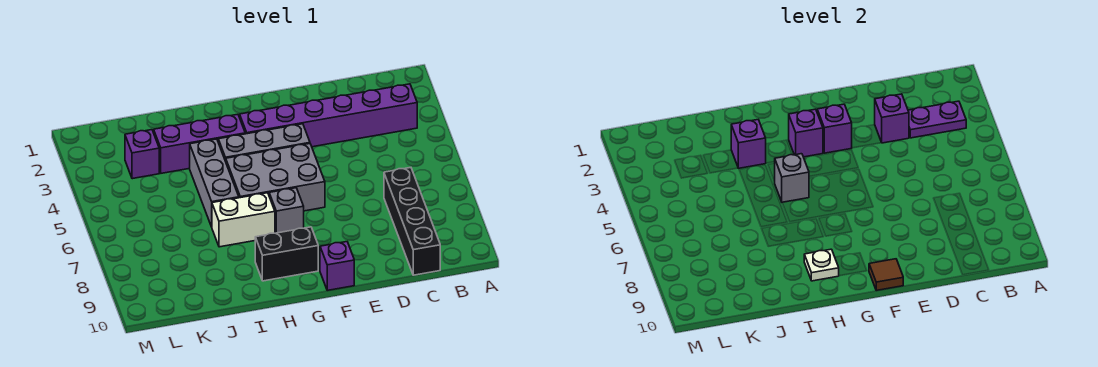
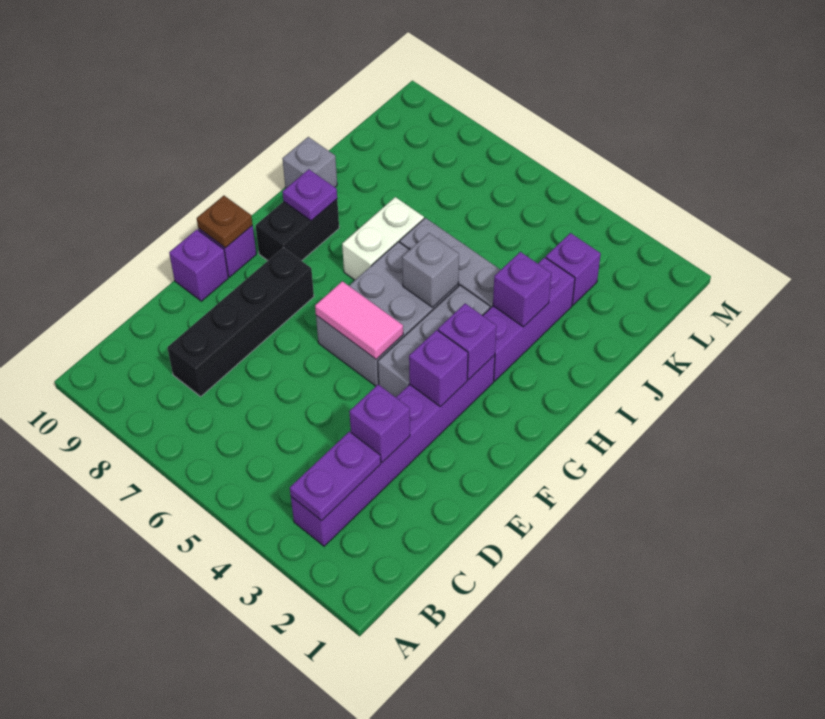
black brick C7:C10 level 1 -> black brick C8:F8 level 1
none -> purple brick E10 level 1
none -> pink tile F5:F6 level 2
brown tile F10 level 2 -> brown plate F10 level 2
grey brick G7 level 1 -> grey brick I10 level 1
white plate H9 level 2 -> purple plate H9 level 2

